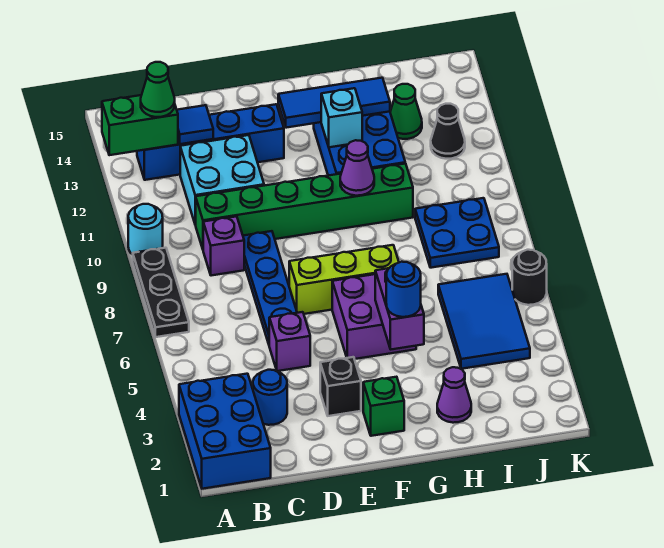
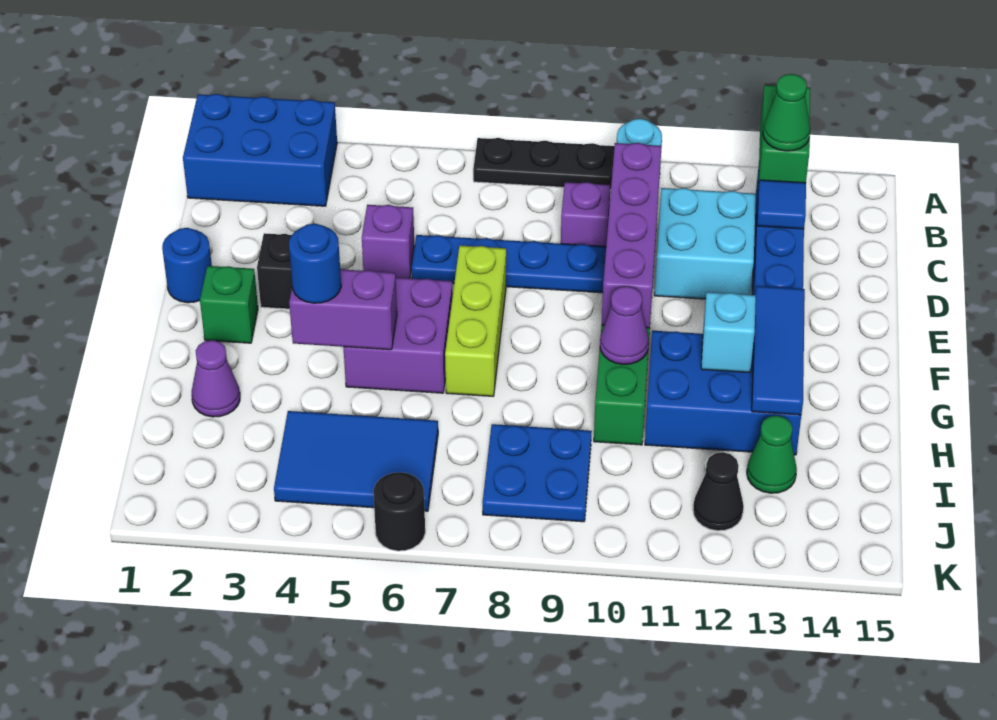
blue round brick C3 level 1 -> blue round brick E1 level 1
none -> purple brick C10:F10 level 2

